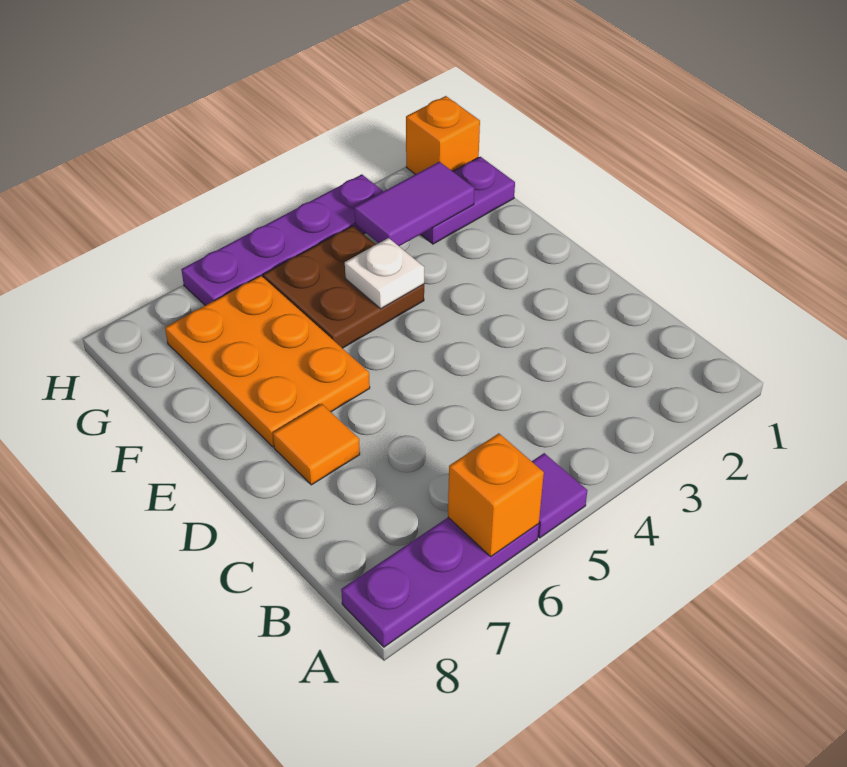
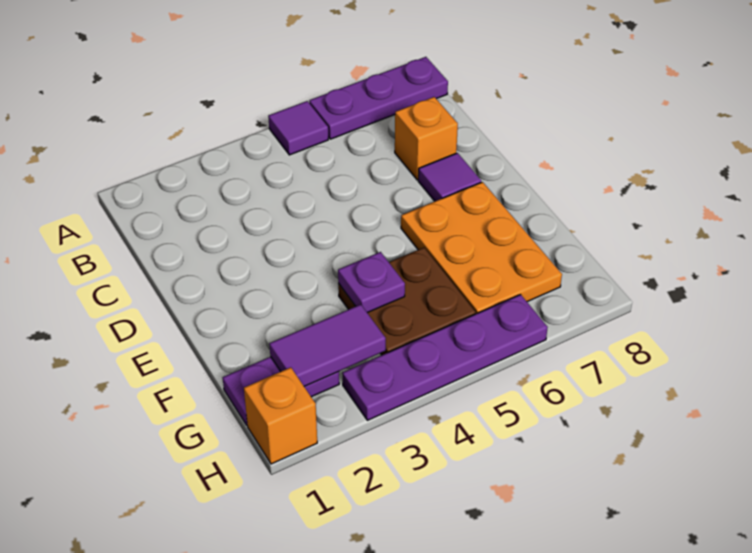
orange brick A6 level 2 -> orange brick C7 level 1
orange tile D7 level 1 -> purple tile D7 level 1
white plate F4 level 2 -> purple plate F4 level 2

